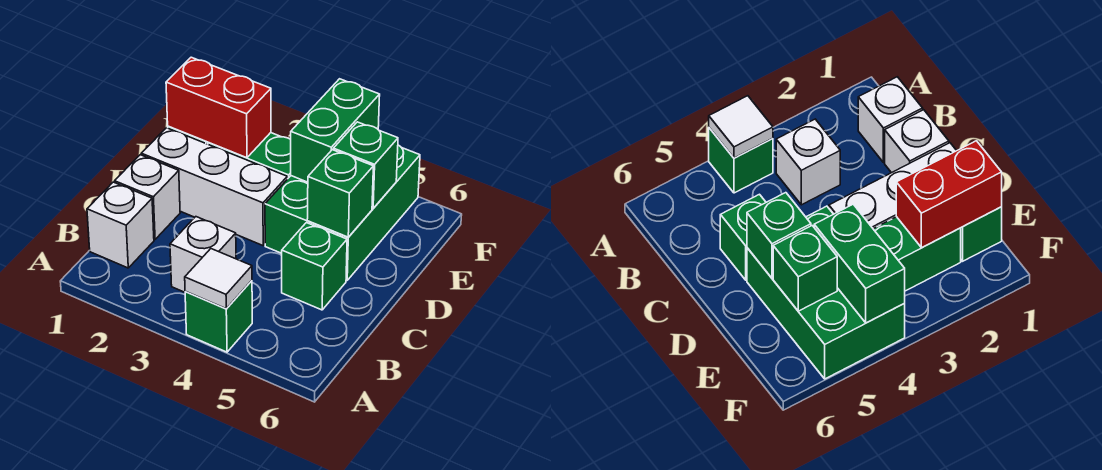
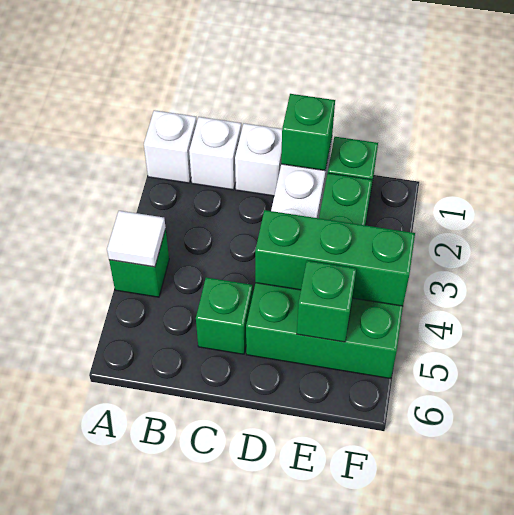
white brick B3 level 1 -> white brick A1 level 1
green brick D5 level 2 -> green brick D1 level 2
red brick E1:E2 level 2 -> none
green brick E4:F4 level 2 -> green brick D4:F4 level 2

